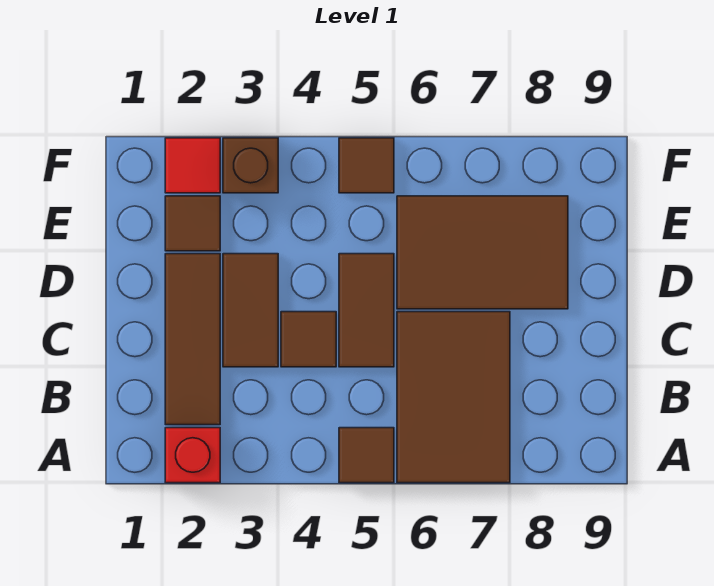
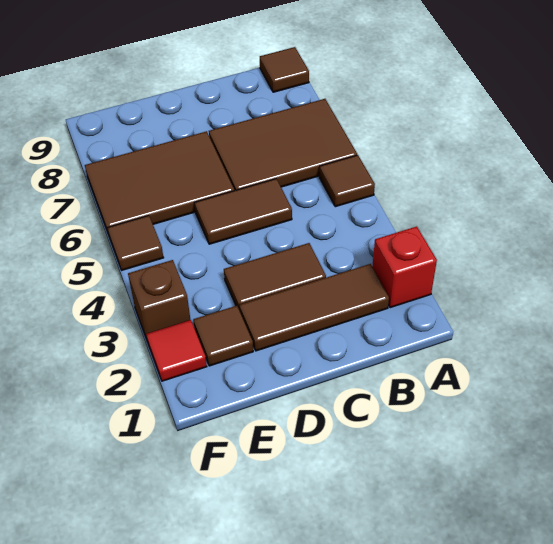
brown tile C4 level 1 -> brown tile A9 level 1
brown tile D6:E8 level 1 -> brown tile D6:F7 level 1

